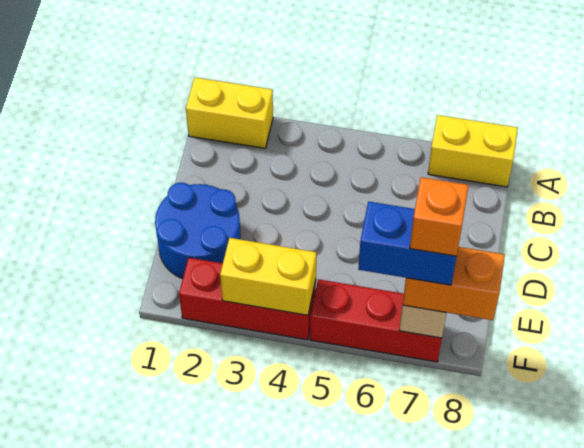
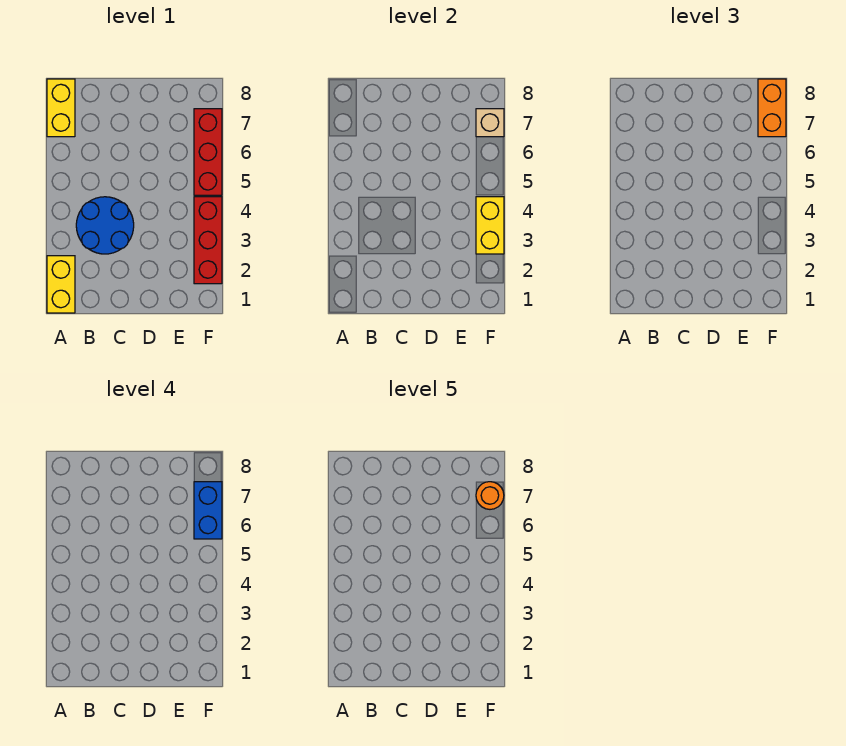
blue round brick D1:E2 level 1 -> blue round brick B3:C4 level 1
orange brick F7 level 5 -> orange round brick F7 level 5

